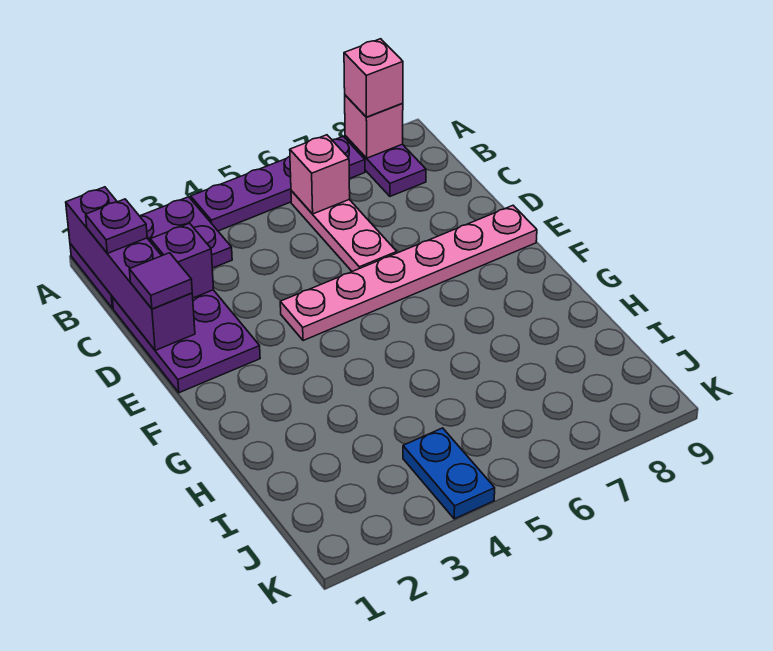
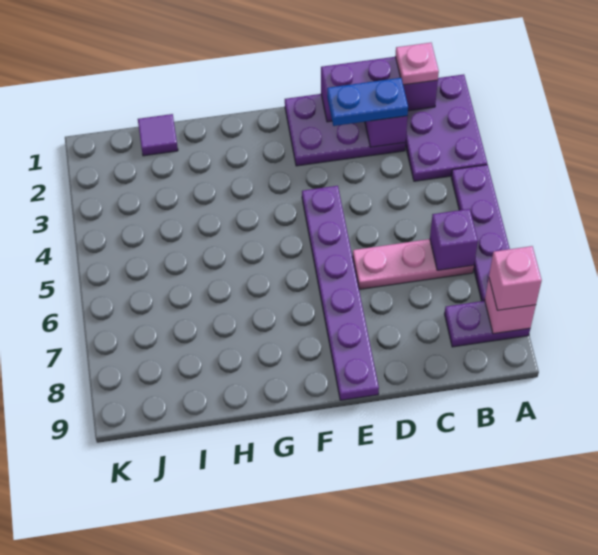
purple brick A1:D1 level 2 -> purple brick B1:D1 level 2
purple plate B1 level 3 -> pink plate B1 level 3
pink brick B6 level 2 -> purple brick B6 level 2
purple tile D1 level 3 -> purple tile I1 level 1
pink plate E4:E9 level 1 -> purple plate E4:E9 level 1
blue plate J4:K4 level 1 -> blue plate C2:D2 level 3

